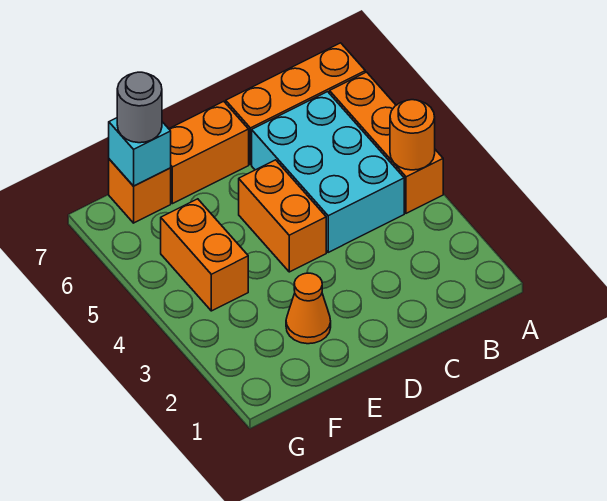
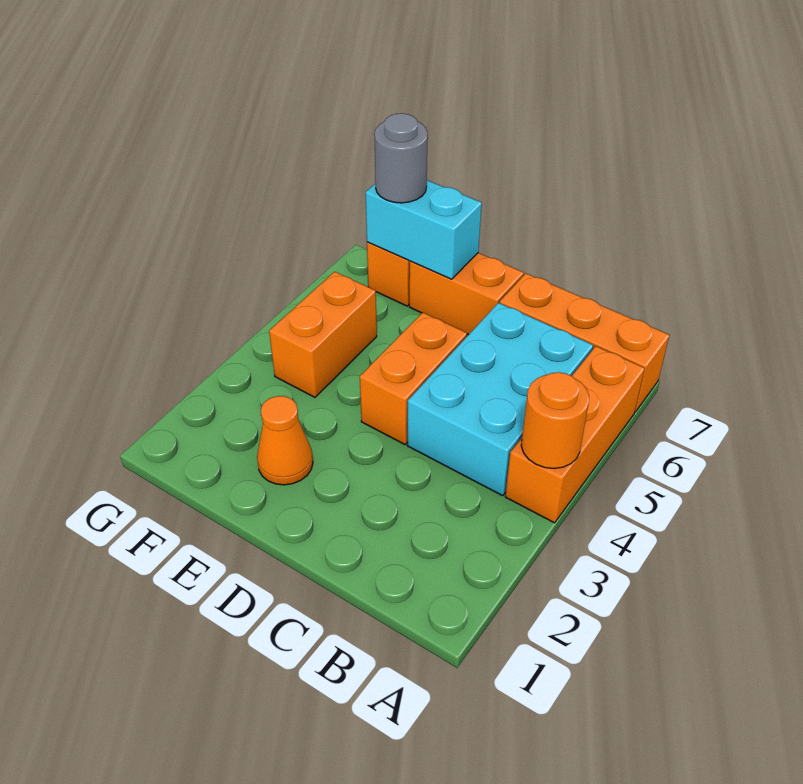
cyan brick F7 level 2 -> cyan brick E7:F7 level 2

